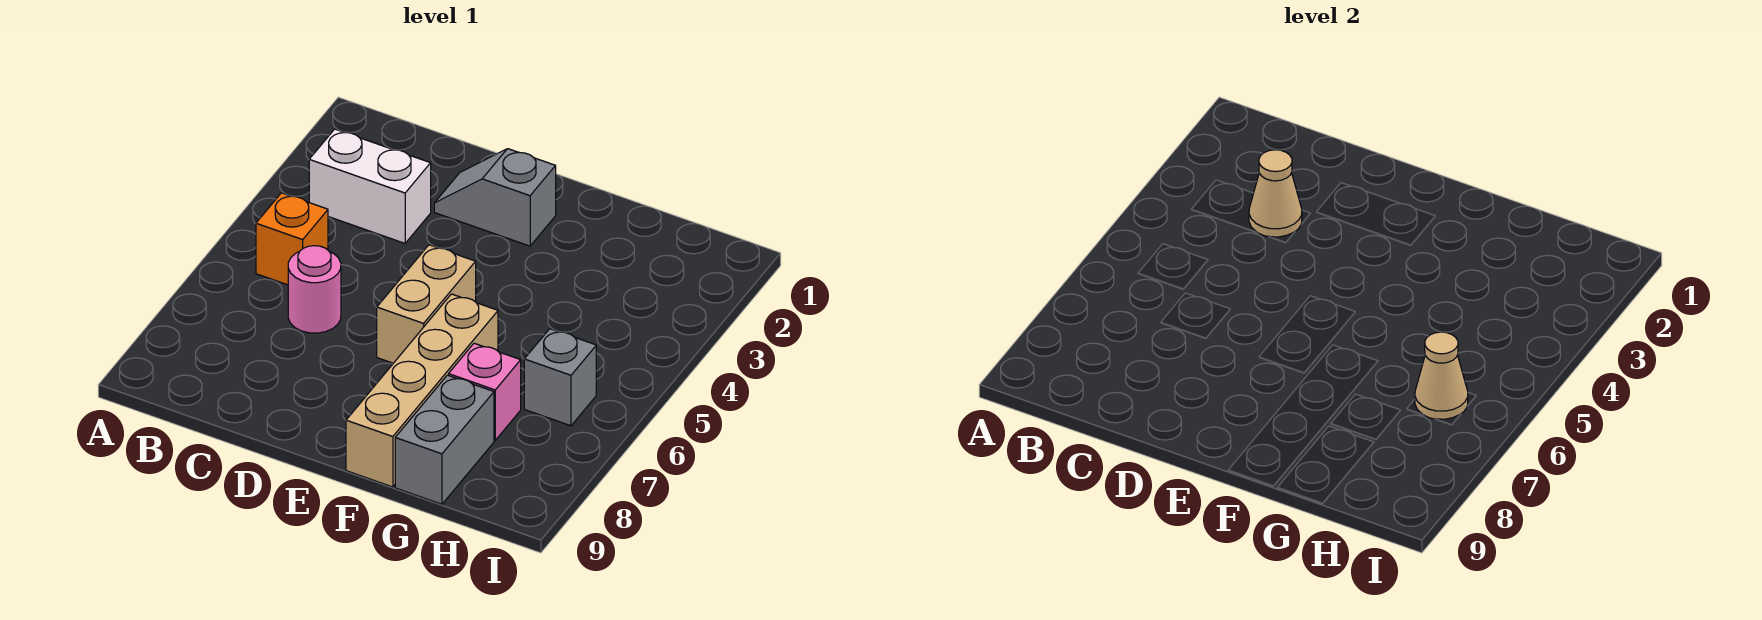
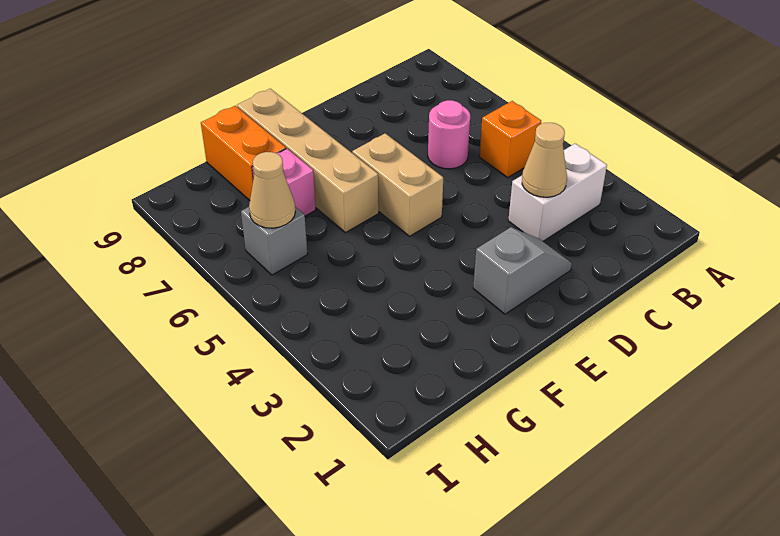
grey brick G8:G9 level 1 -> orange brick G8:G9 level 1

